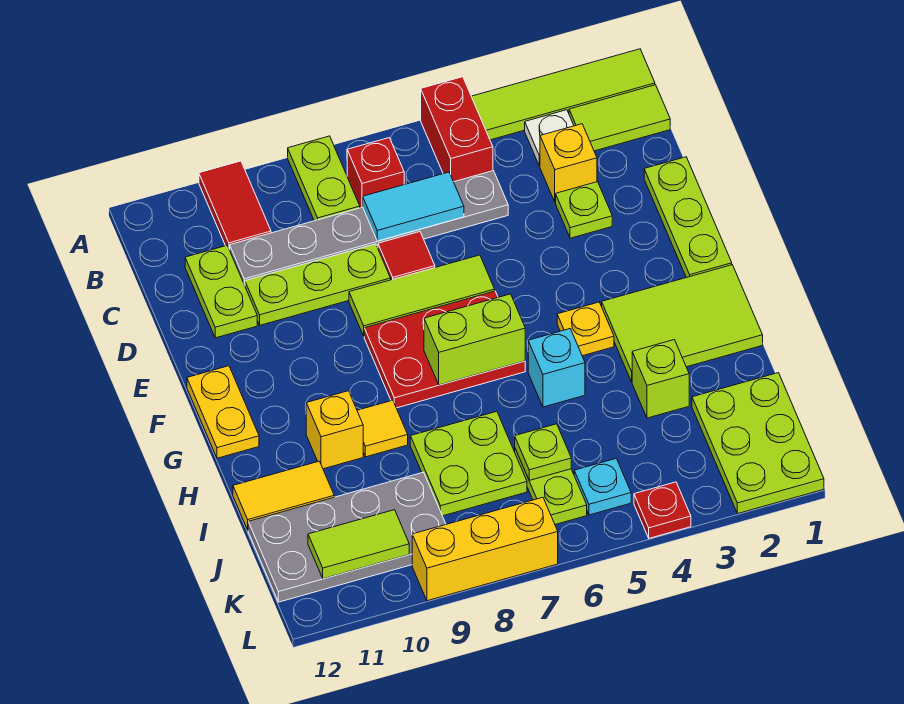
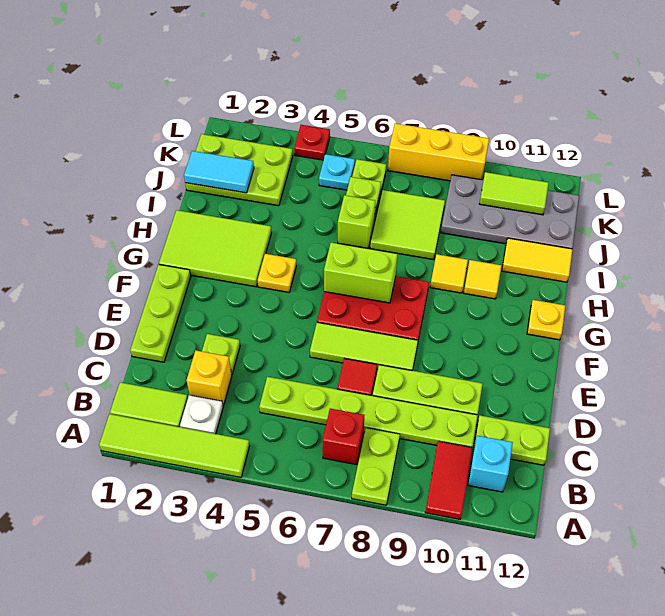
red brick A5:B5 level 1 -> none
grey plate C5:C10 level 1 -> lime plate C5:C10 level 1
cyan tile C6:C7 level 2 -> cyan tile J1:J2 level 2
lime plate C11:D11 level 1 -> lime plate C11:C12 level 1
yellow plate F12:G12 level 1 -> yellow plate G12 level 1
cyan brick H5 level 1 -> cyan brick B11 level 1
yellow brick H10 level 1 -> yellow tile H10 level 1
lime brick I3 level 1 -> lime brick I6 level 1
lime plate I7:J8 level 1 -> lime tile I7:J8 level 1
lime plate J1:L2 level 1 -> lime plate J1:K3 level 1

